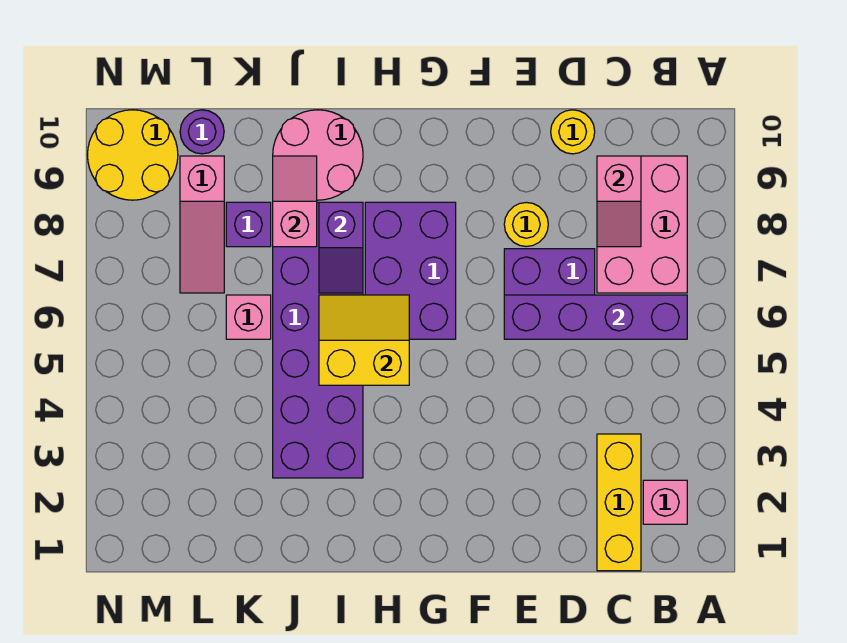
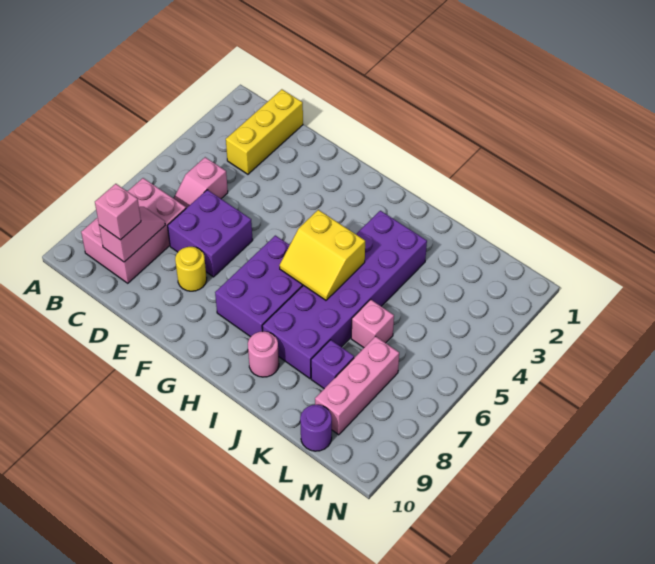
pink brick B2 level 1 -> pink brick C9 level 3
purple brick B6:E6 level 2 -> none
yellow round brick D10 level 1 -> none
purple slope I7:I8 level 2 top 8 -> none
pink round brick I9:J10 level 1 -> pink round brick I9 level 1
pink slope J8:J9 level 2 top 8 -> pink slope C5:C6 level 1 top 5
pink slope L7:L9 level 1 top 9 -> pink brick L7:L9 level 1
yellow round brick M9:N10 level 1 -> none

